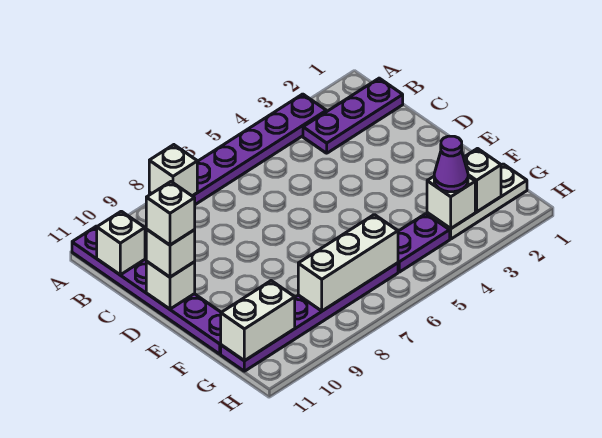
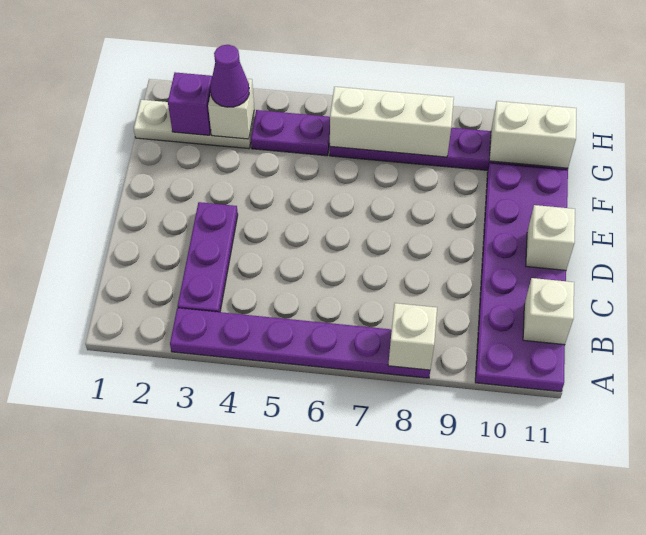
purple plate A11:F11 level 1 -> purple plate A10:F11 level 1
purple plate B1:B3 level 1 -> purple plate B3:D3 level 1
white brick D11 level 3 -> none
white brick D11 level 4 -> none
white brick G2 level 2 -> purple brick G2 level 2

